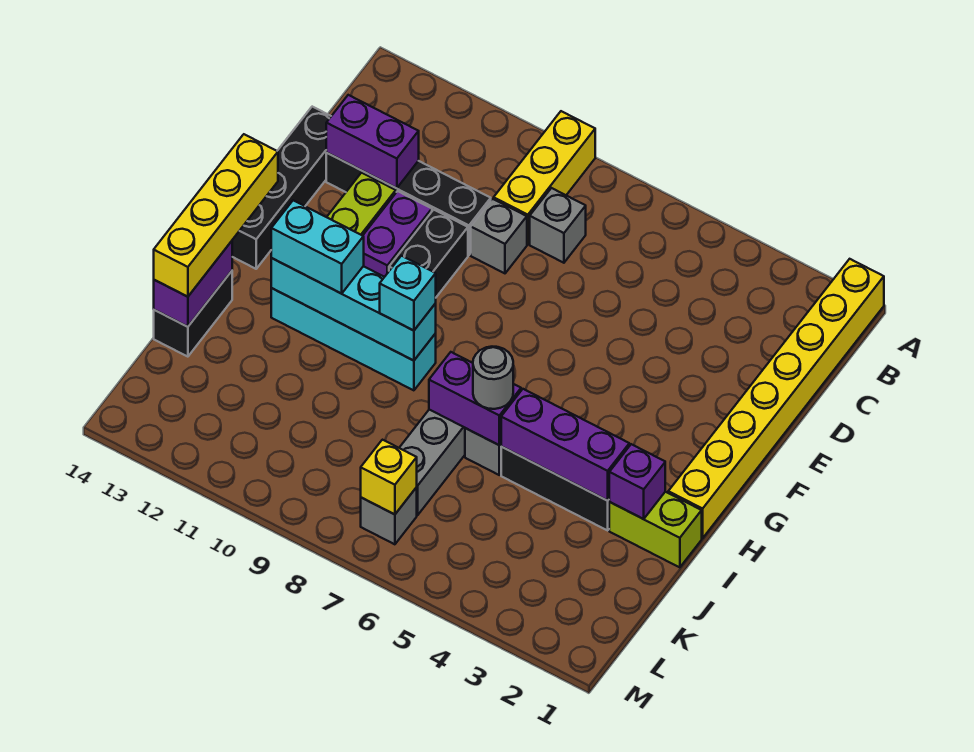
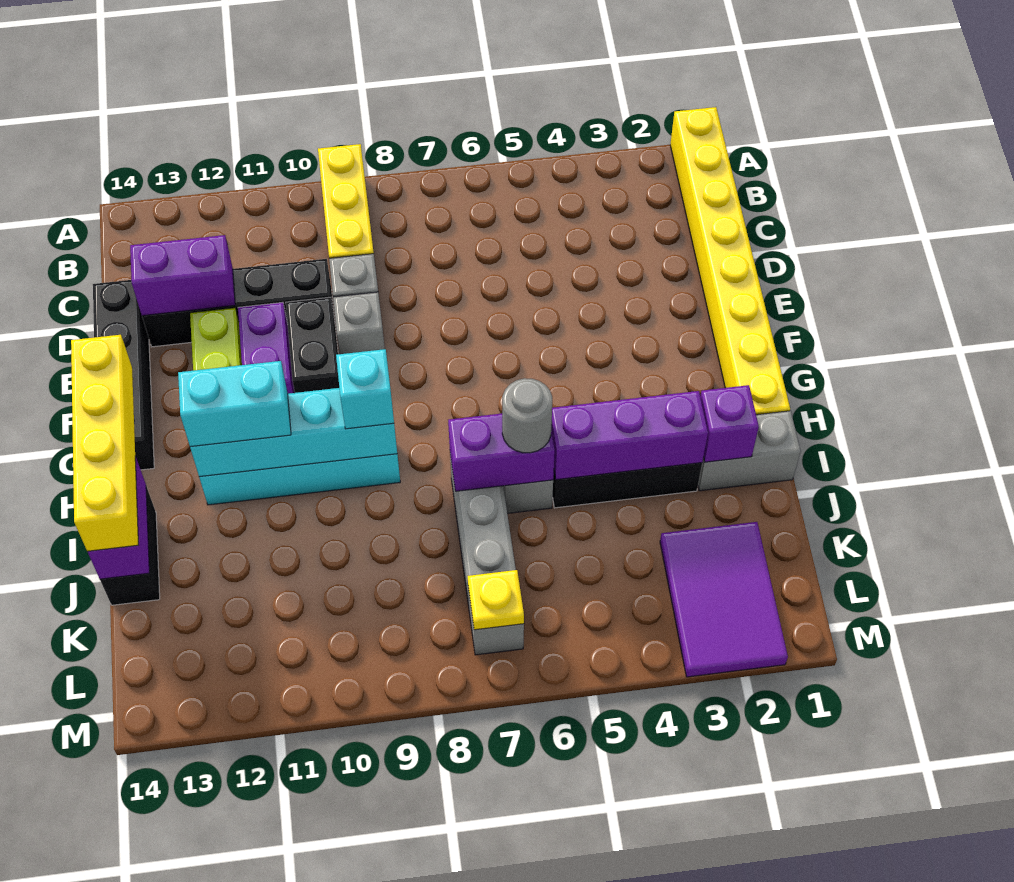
grey brick C8 level 1 -> grey brick E9 level 1
lime brick I1:I2 level 1 -> grey brick I1:I2 level 1
none -> purple tile K2:M3 level 1
yellow brick L7 level 2 -> yellow plate L7 level 2

